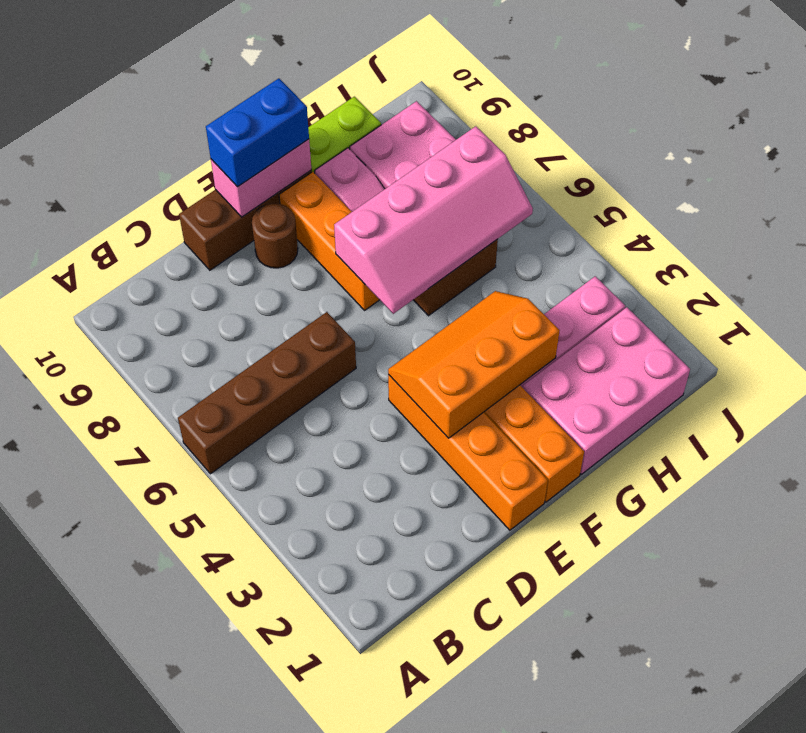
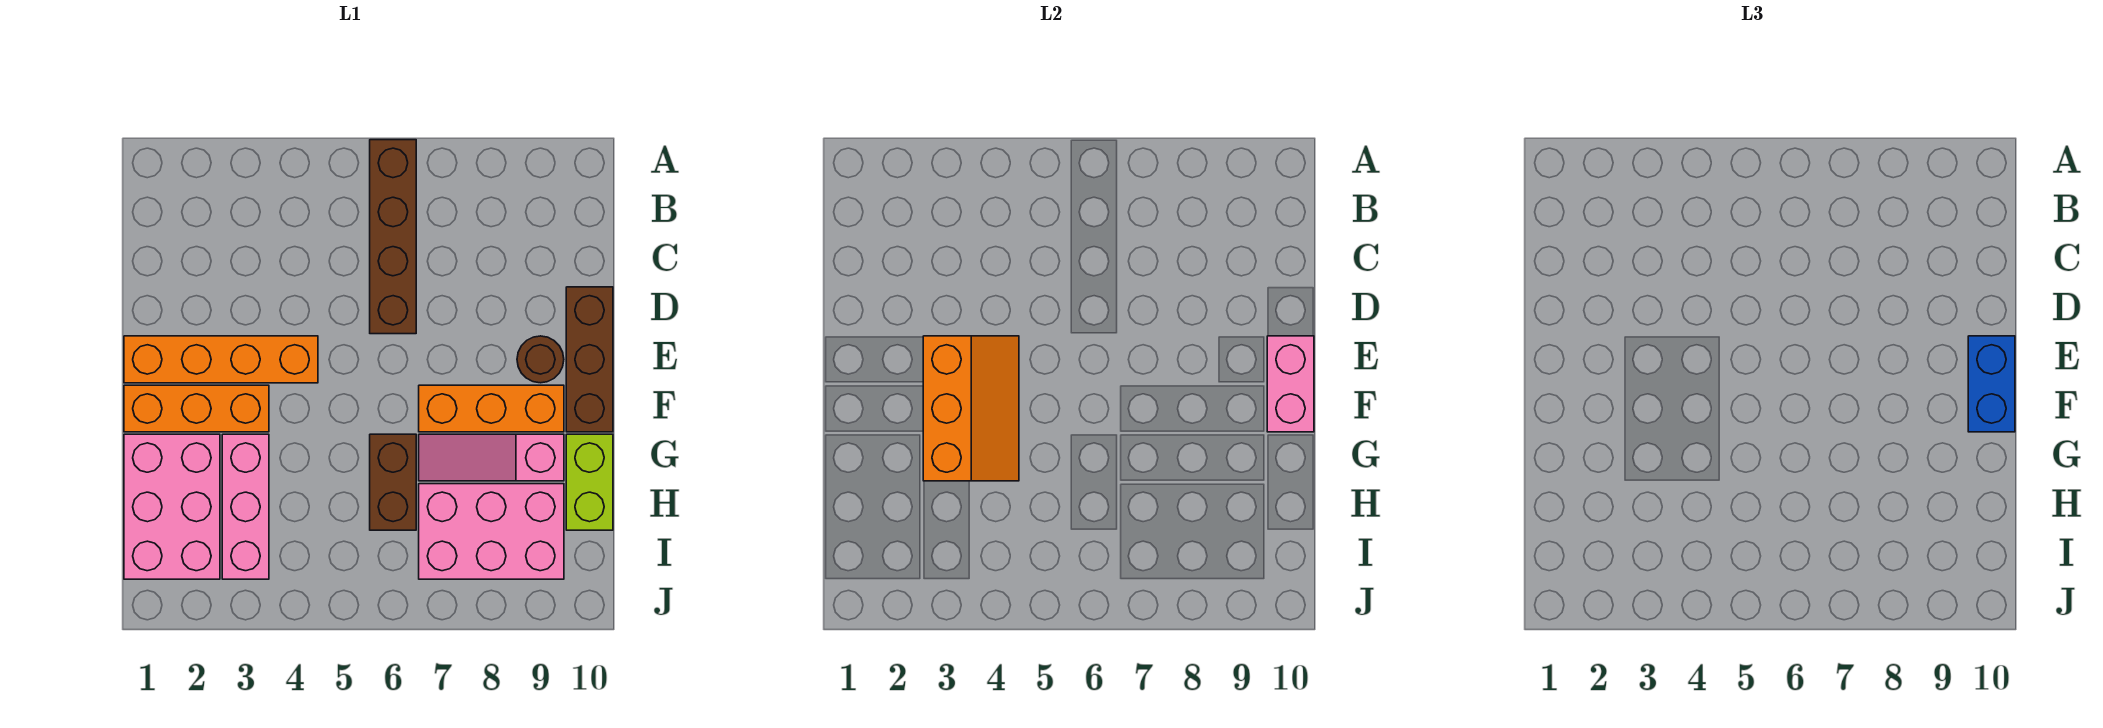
pink slope F6:I7 level 2 top 7 -> none

